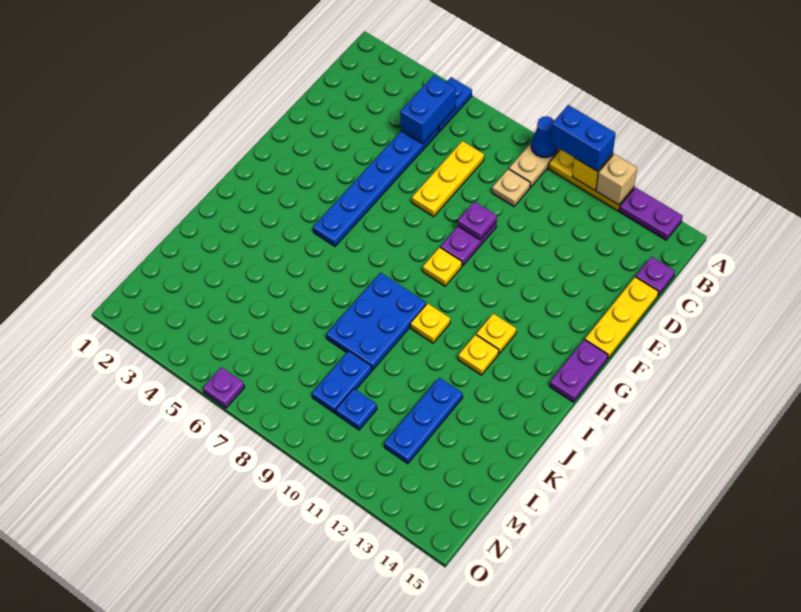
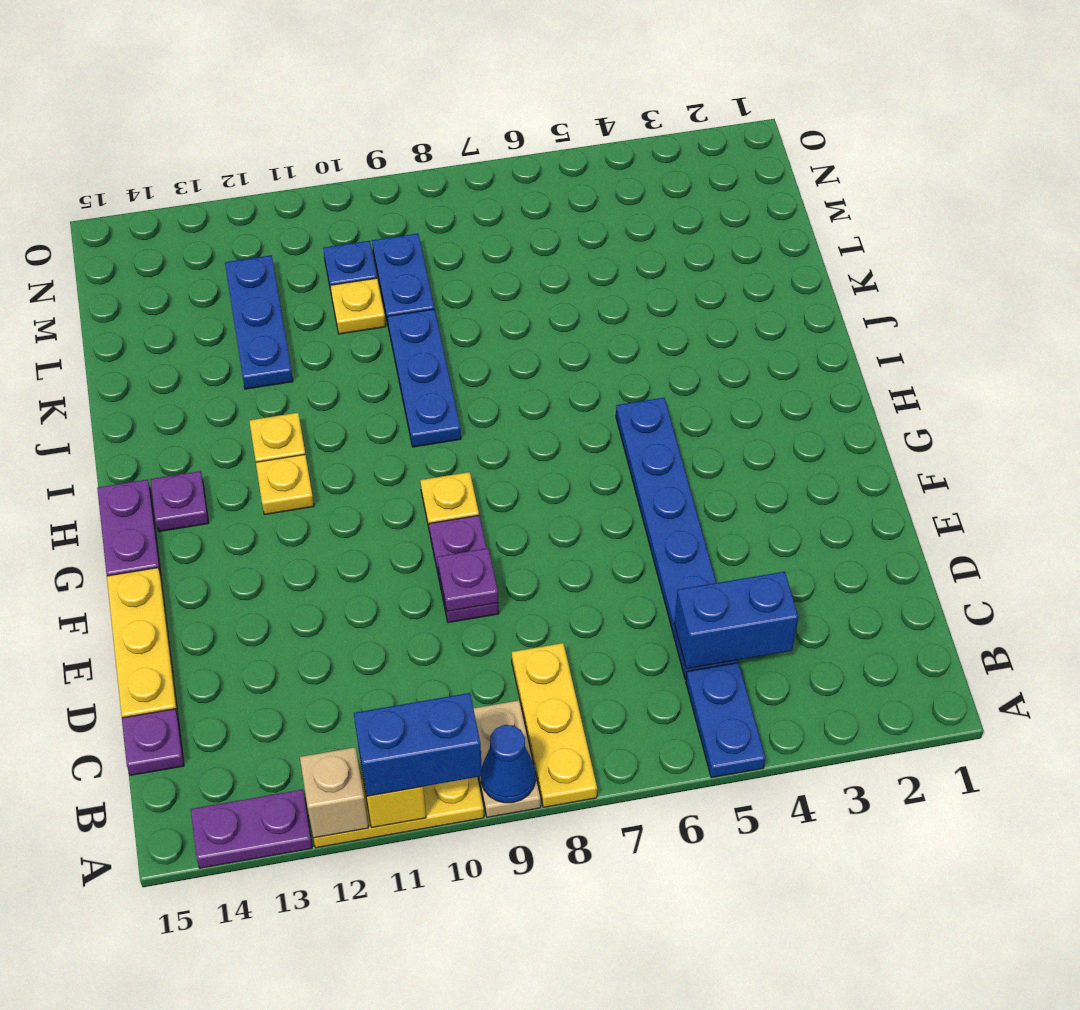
blue brick B5:C5 level 2 -> blue brick C4:C5 level 2
yellow plate C7:E7 level 1 -> yellow plate A8:C8 level 1
tan plate C9 level 1 -> none
blue plate I8:K9 level 1 -> blue plate I9:K9 level 1
yellow plate I10 level 1 -> yellow plate L10 level 1
purple plate O6 level 1 -> purple plate H14 level 1

